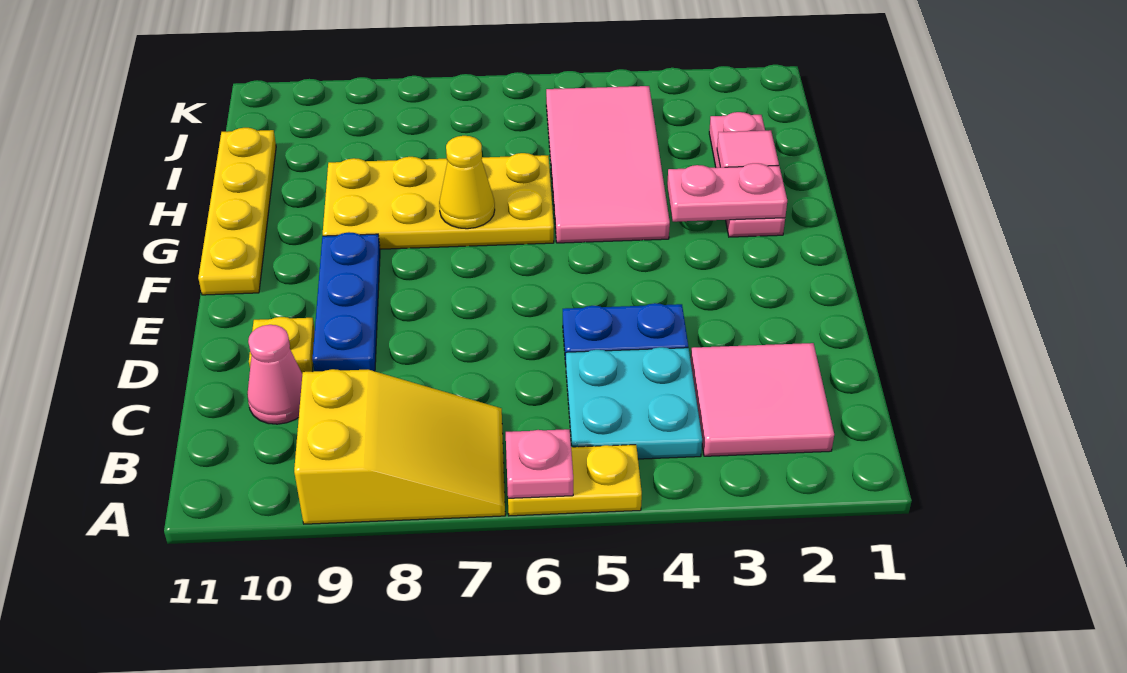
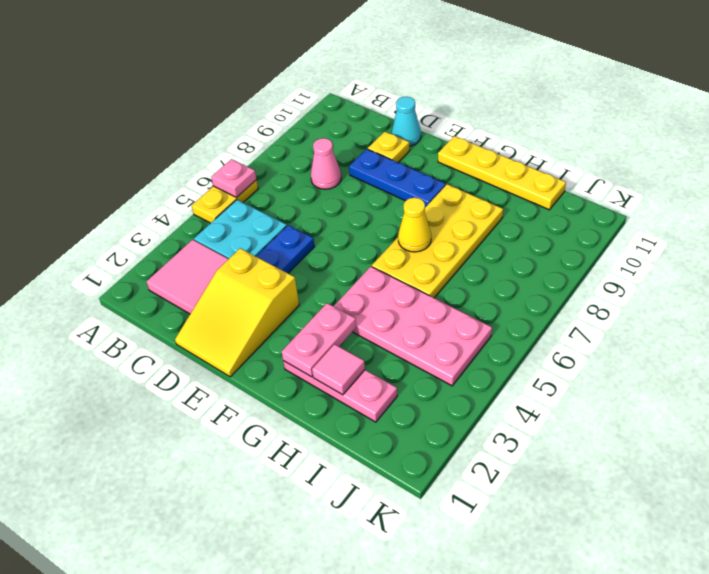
yellow slope A7:B9 level 1 top 9 -> yellow slope D1:E3 level 1 top 3
pink cone C10 level 1 -> pink cone C8 level 1
none -> cyan cone D11 level 1
pink tile G4:J5 level 1 -> pink plate G4:J5 level 1

